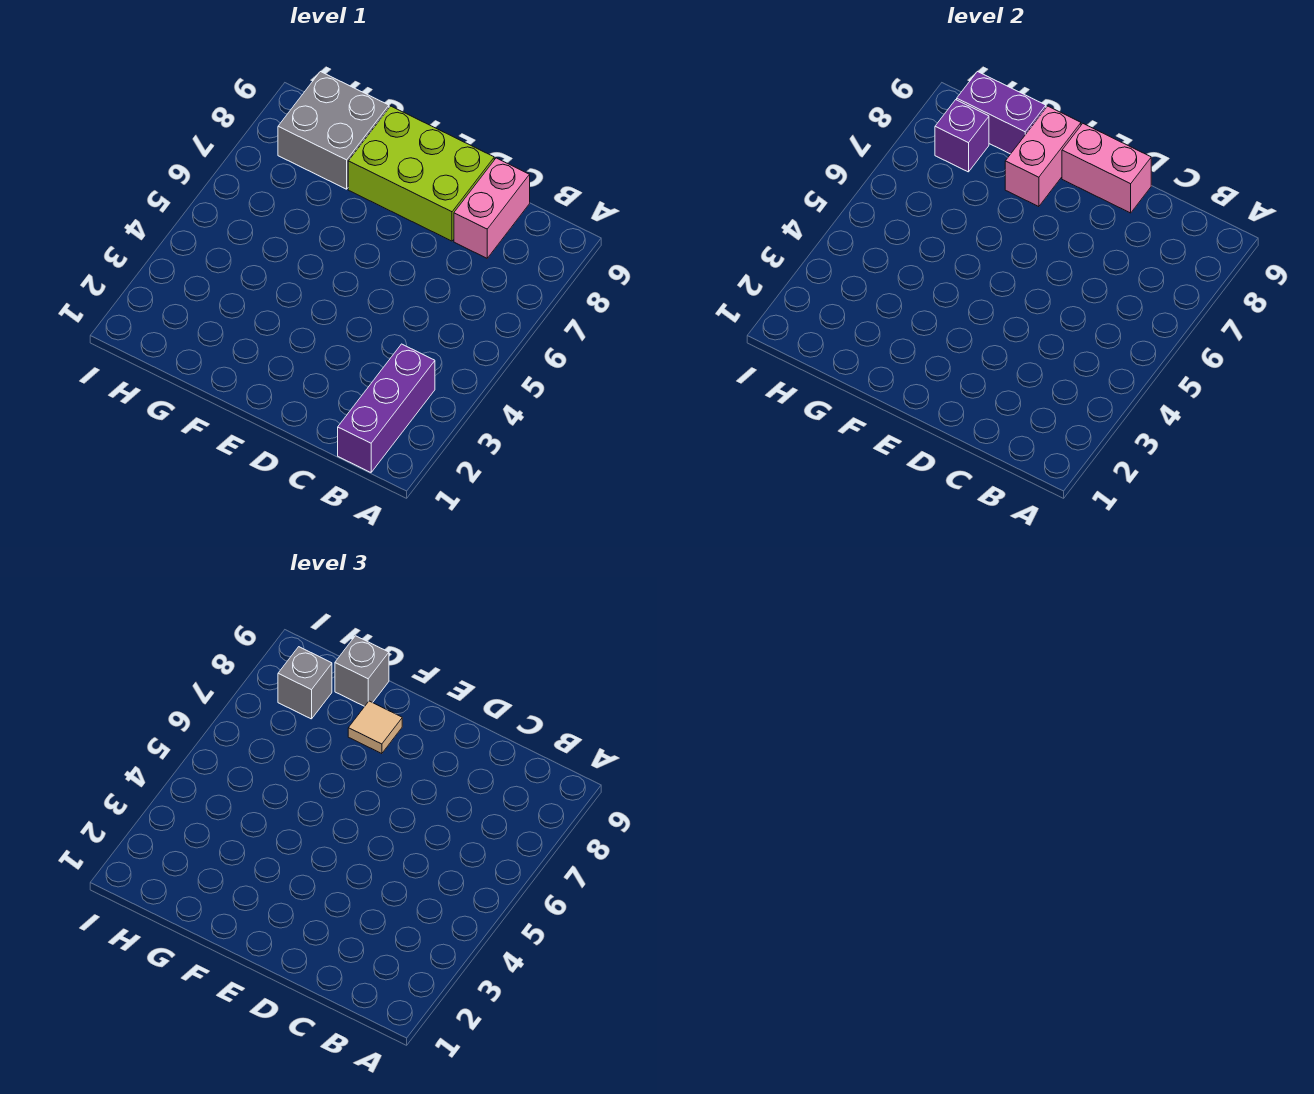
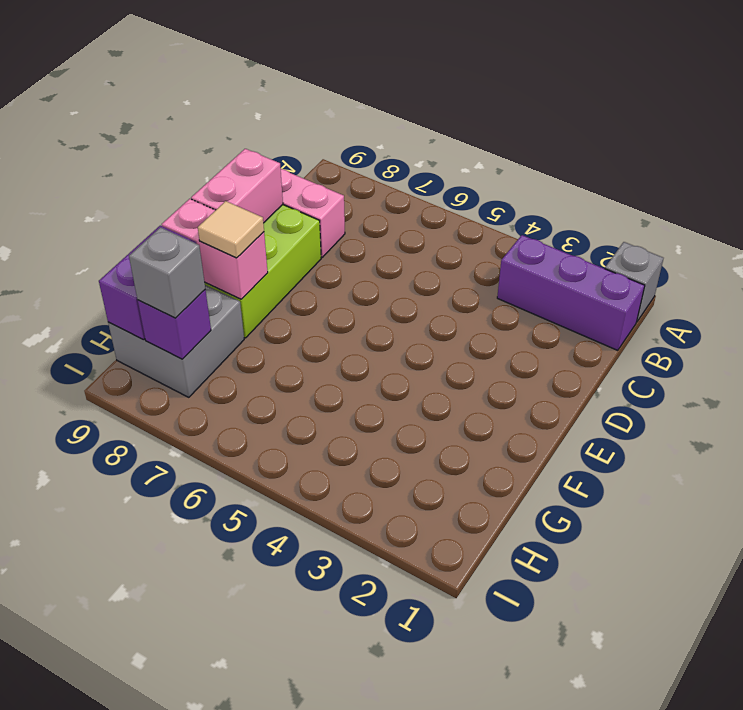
grey brick G9 level 3 -> grey brick A1 level 1

